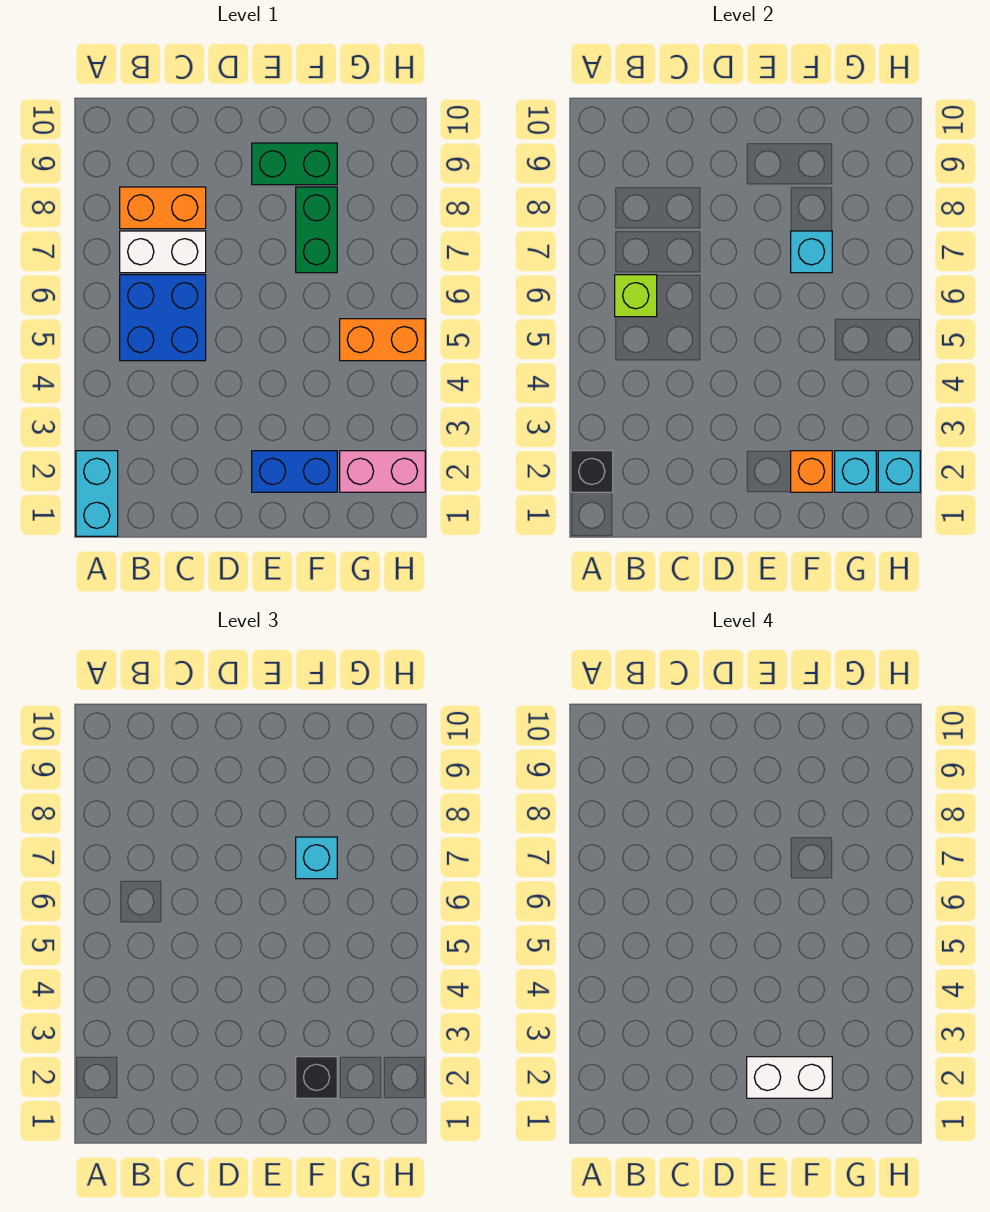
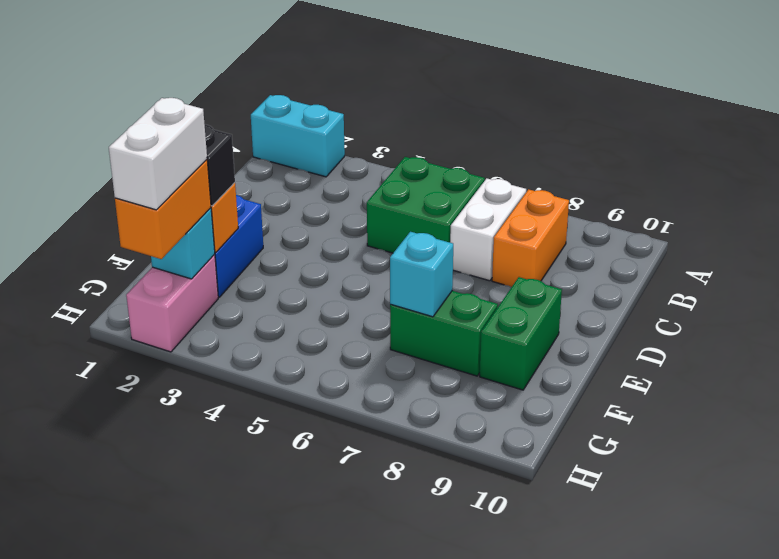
black brick A2 level 2 -> none
blue brick B5:C6 level 1 -> green brick B5:C6 level 1
lime brick B6 level 2 -> none
white brick E2:F2 level 4 -> white brick G2:H2 level 4
cyan brick F7 level 3 -> none
orange brick G5:H5 level 1 -> orange brick G2:H2 level 3
cyan brick H2 level 2 -> none

